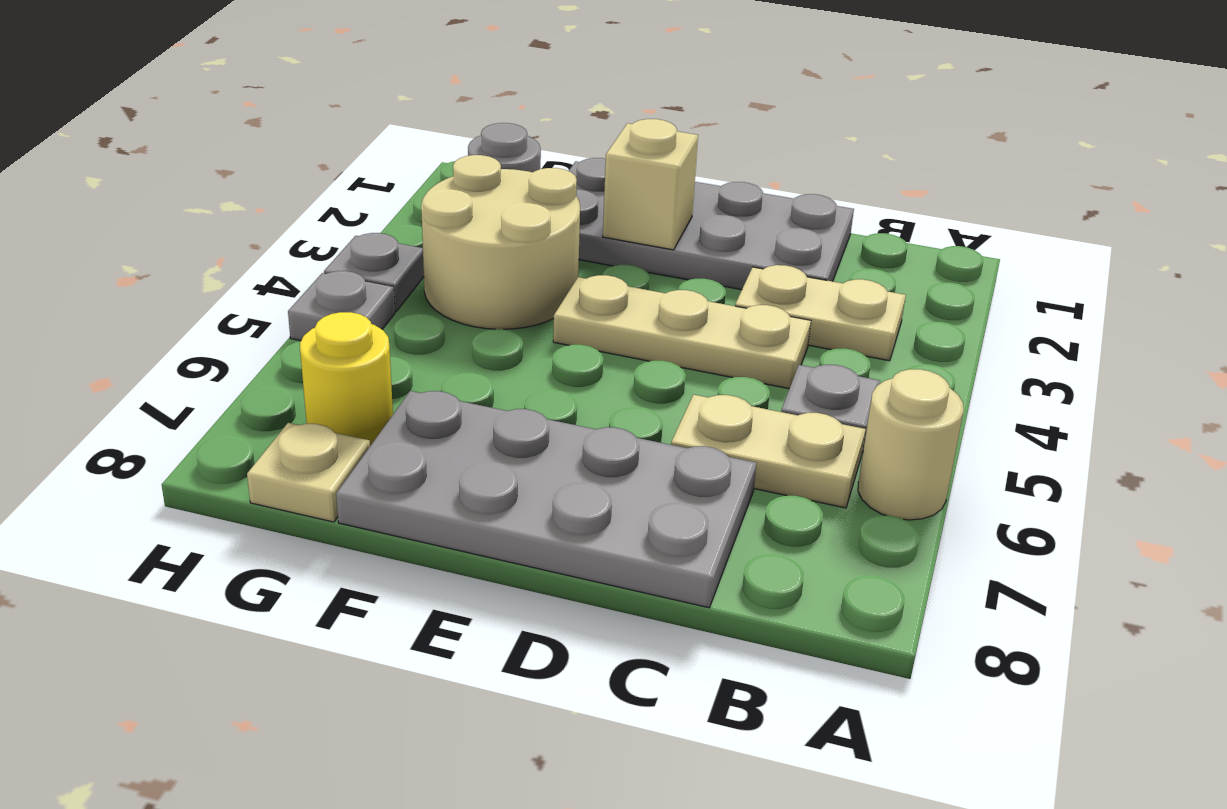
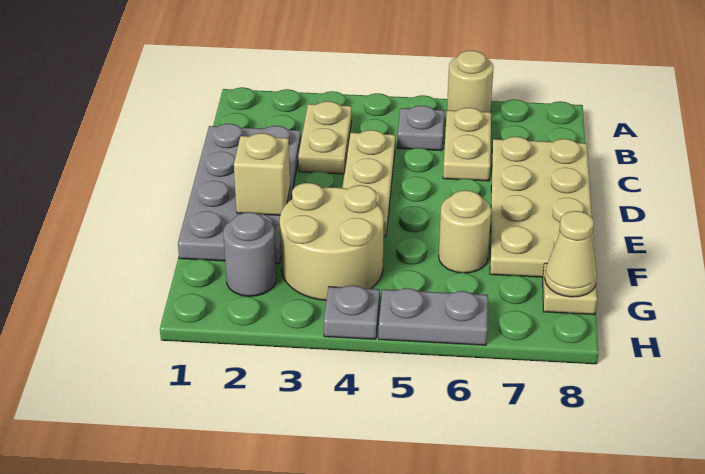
grey plate C7:F8 level 1 -> tan plate C7:F8 level 1
none -> tan round brick F6 level 1
yellow round brick G7 level 1 -> none
none -> tan cone G8 level 2
grey plate H5 level 1 -> grey plate H5:H6 level 1

